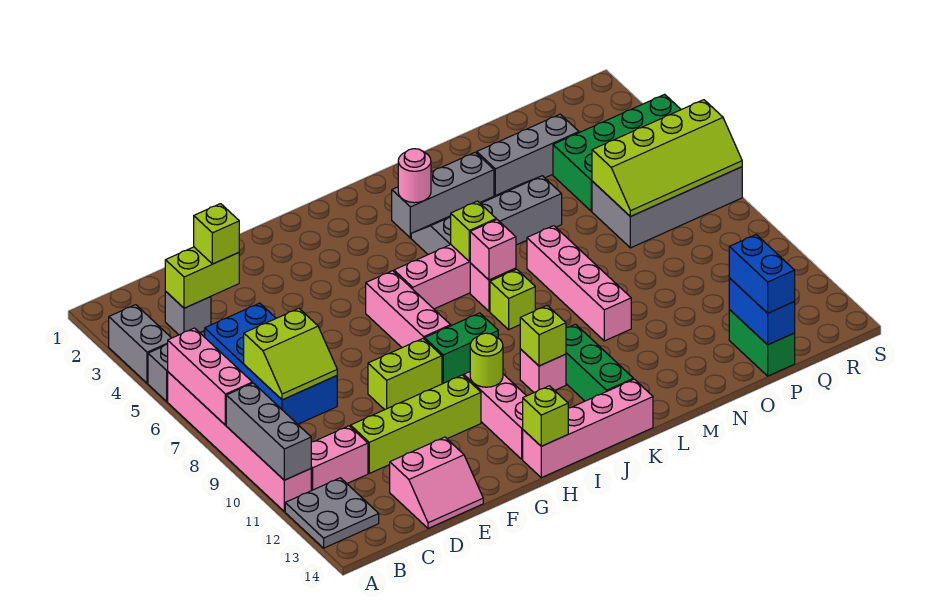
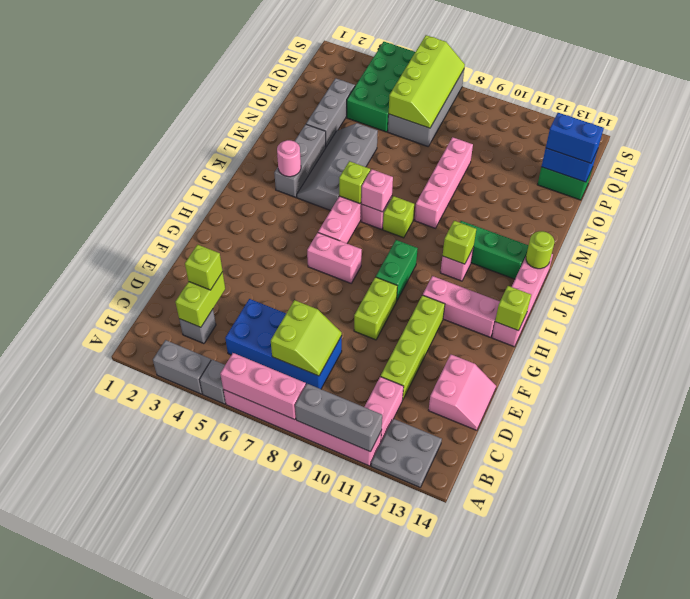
pink brick H6:H8 level 1 -> pink brick H6:H7 level 1
lime round brick H11 level 2 -> lime round brick K14 level 2
pink brick M7:M10 level 1 -> pink brick L9:O9 level 1

